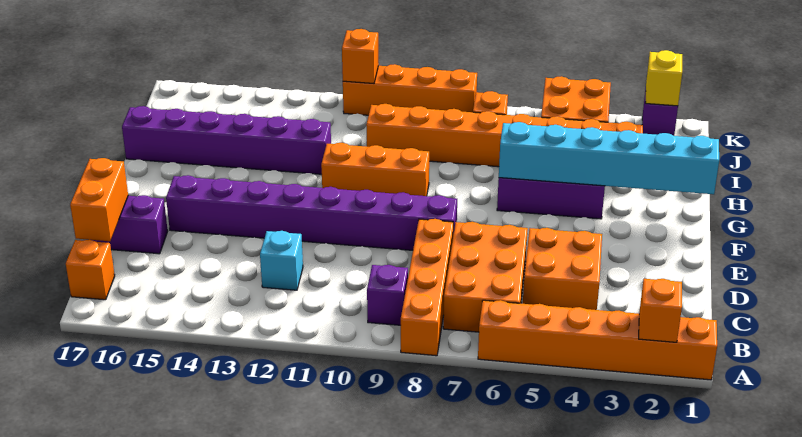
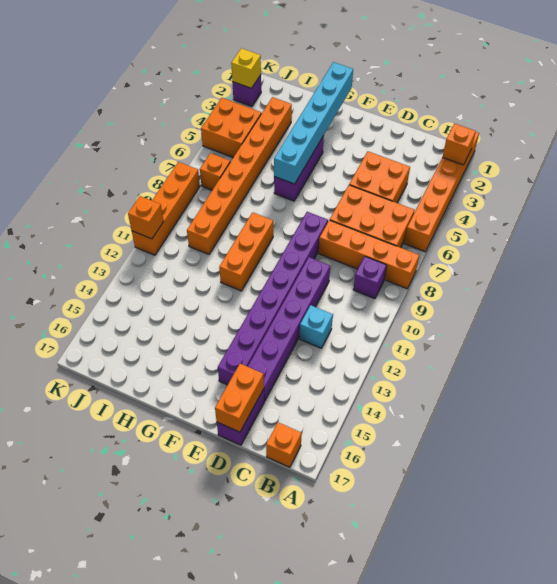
orange brick C17:D17 level 2 -> orange brick D16:D17 level 2
purple brick H12:H17 level 1 -> purple brick D10:D15 level 1

